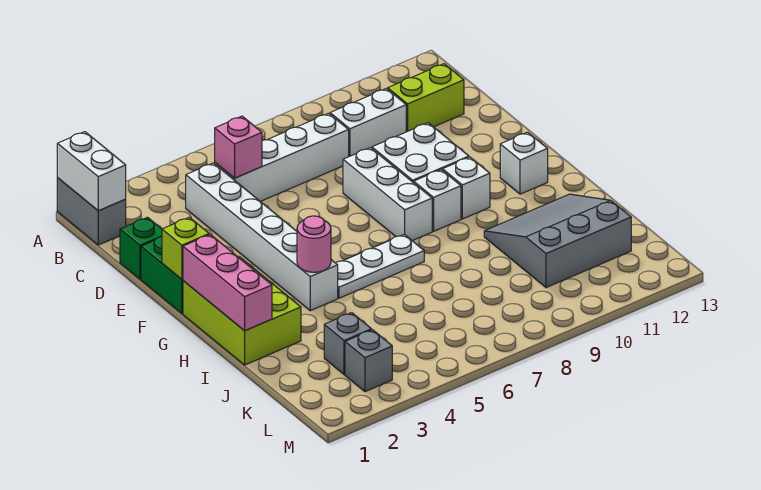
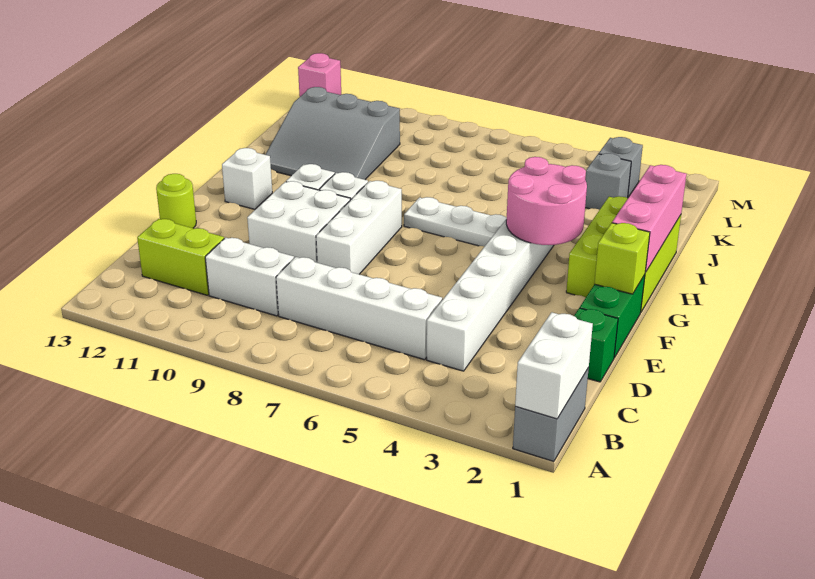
pink brick C5 level 2 -> pink brick M13 level 1
none -> lime round brick E13 level 1
pink round brick H4 level 2 -> pink round brick G3:H4 level 2

